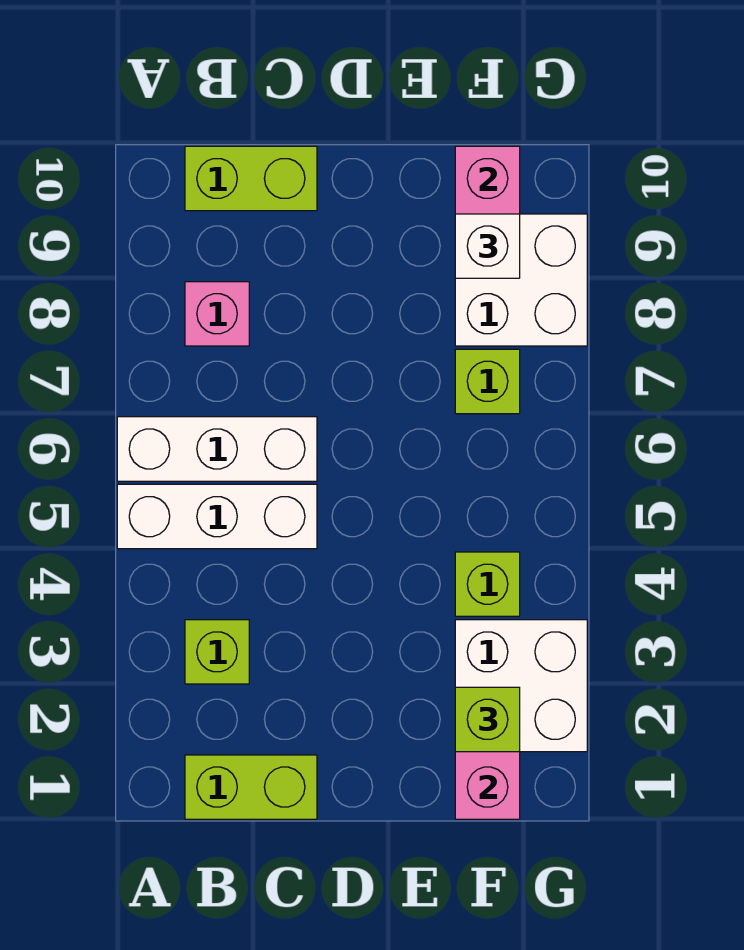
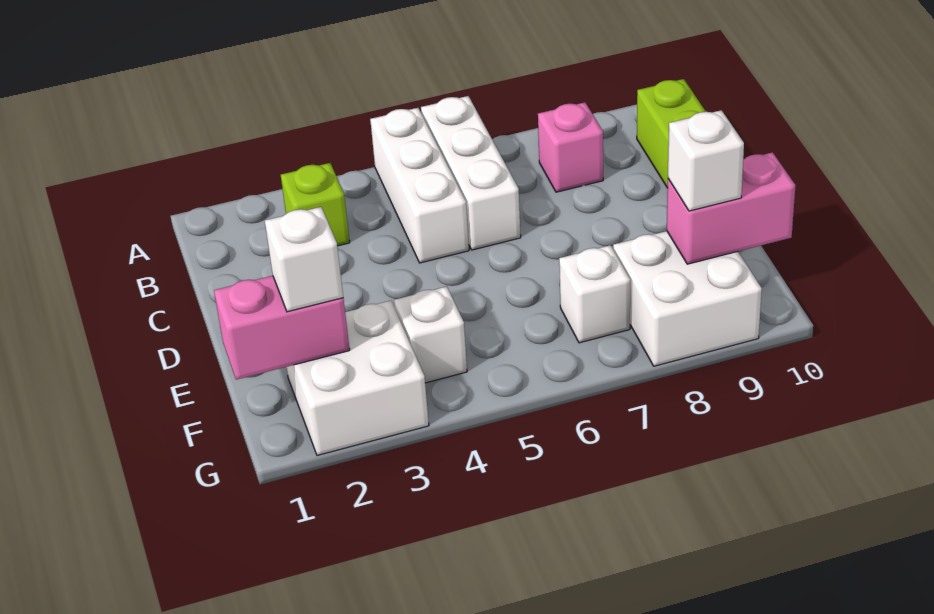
lime brick B1:C1 level 1 -> none
lime brick F2 level 3 -> white brick F2 level 3
lime brick F4 level 1 -> white brick F4 level 1
lime brick F7 level 1 -> white brick F7 level 1

